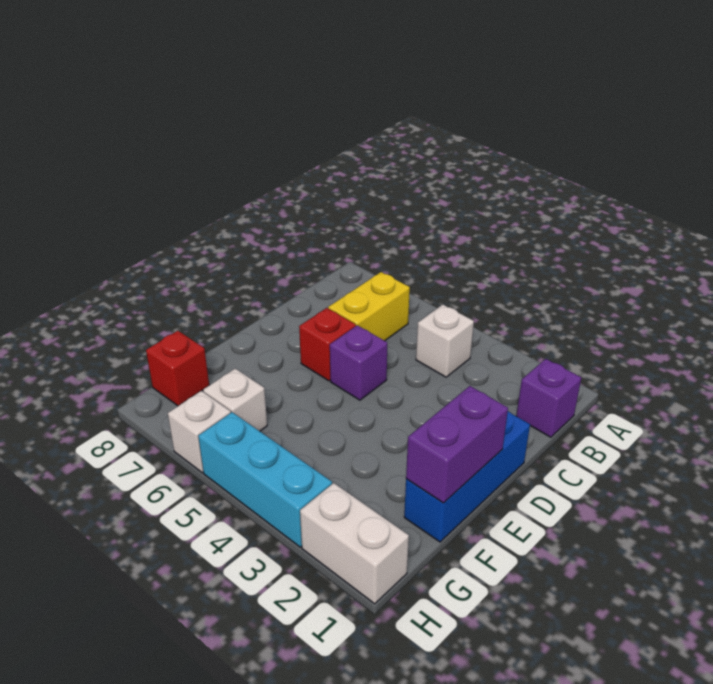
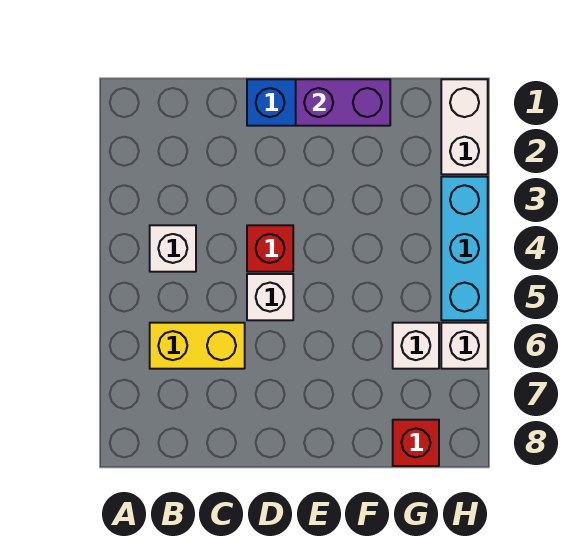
purple brick B1 level 1 -> none
purple brick D5 level 1 -> white brick D5 level 1
red brick D6 level 1 -> red brick D4 level 1

